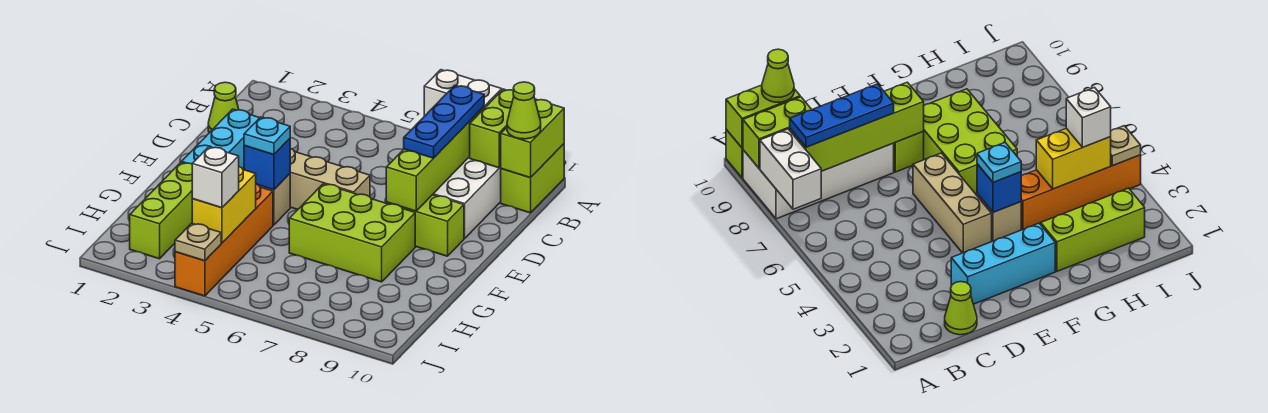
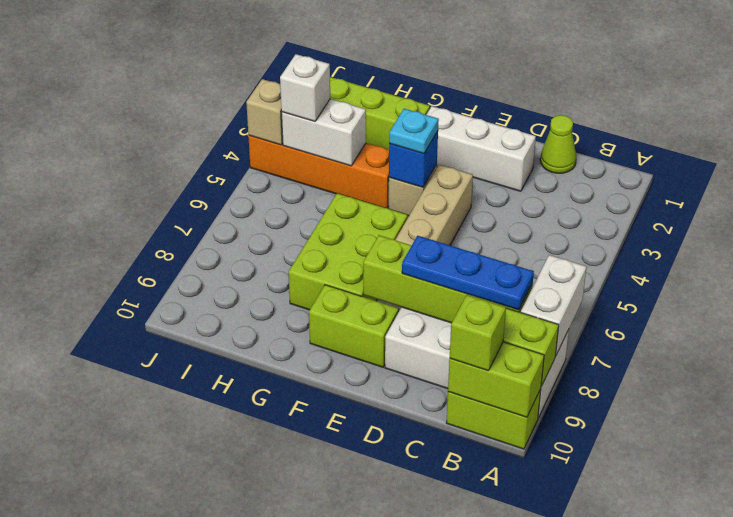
lime cone B10 level 3 -> lime brick B10 level 3
cyan brick D2:F2 level 1 -> white brick D2:F2 level 1
lime brick E8:E9 level 1 -> lime brick E9:F9 level 1
yellow brick H4:I4 level 2 -> white brick H4:I4 level 2
tan plate J4 level 2 -> tan brick J4 level 2

